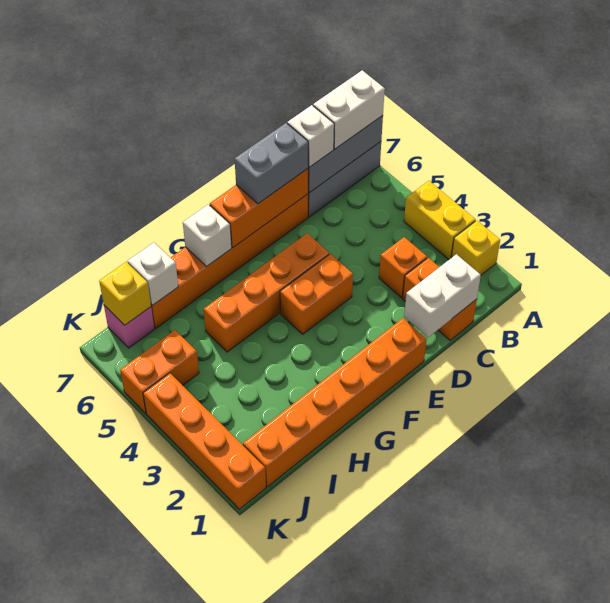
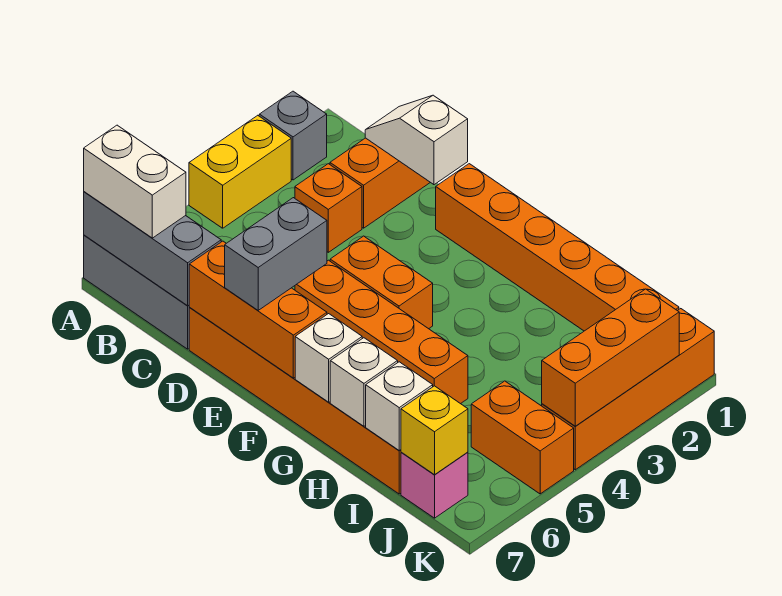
yellow brick A2 level 1 -> grey brick A2 level 1
white brick C1:D1 level 2 -> white slope C1:D1 level 2 top D
white brick C7 level 3 -> white brick H7 level 2
grey brick D7:E7 level 3 -> grey brick E6:E7 level 3
none -> orange brick K2:K4 level 2

